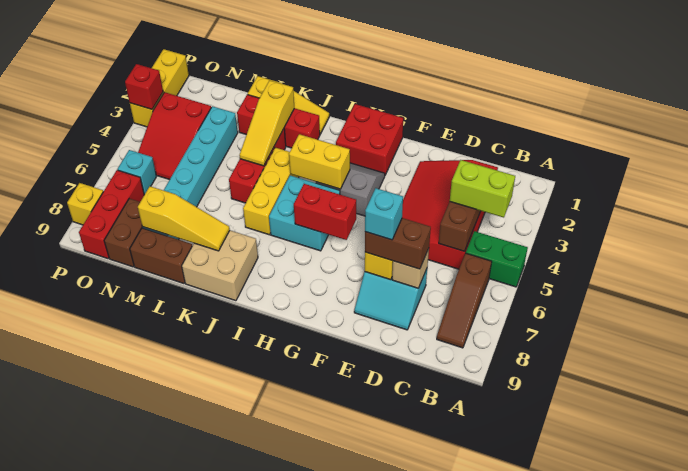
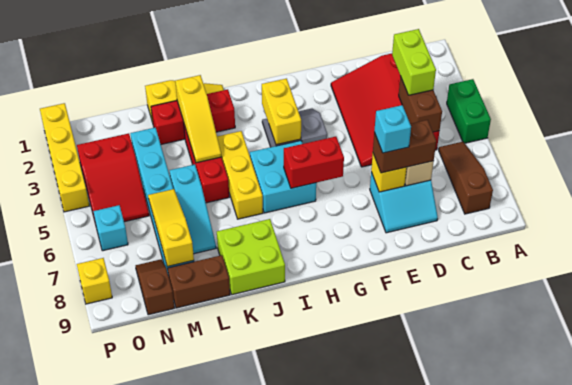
green brick A5:B5 level 1 -> green brick A4:A5 level 1
lime brick B4:C4 level 3 -> lime brick C3:C4 level 3
brown slope B6:B8 level 1 top 6 -> brown slope B6:B8 level 1 top 8
red brick G1:H2 level 1 -> none
yellow brick H4:I4 level 2 -> yellow brick H3:H4 level 2
tan brick J8:K9 level 1 -> lime brick J8:K9 level 1
yellow slope K8:M8 level 2 top M -> yellow slope M6:M8 level 2 top 8
none -> cyan slope L5:L7 level 1 top 5
brown brick N8:N9 level 1 -> brown slope N8:N9 level 1 top 9
red brick O7:O9 level 1 -> none
yellow brick P1:P3 level 1 -> yellow brick P1:P4 level 1
red brick P3 level 2 -> none

